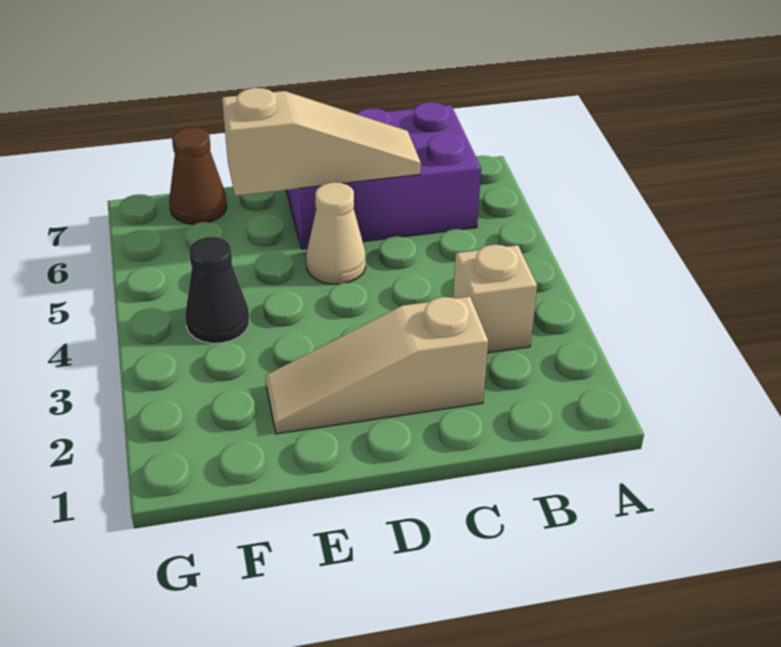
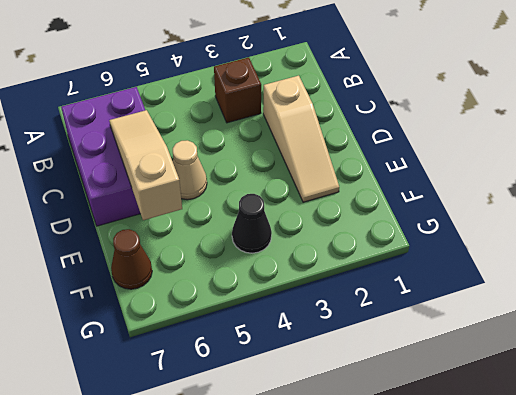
tan brick B3 level 1 -> brown brick B3 level 1

